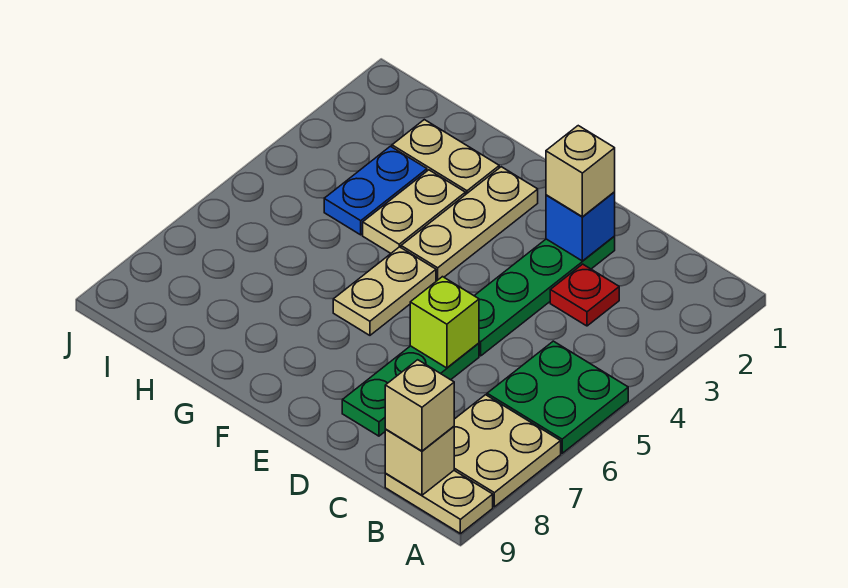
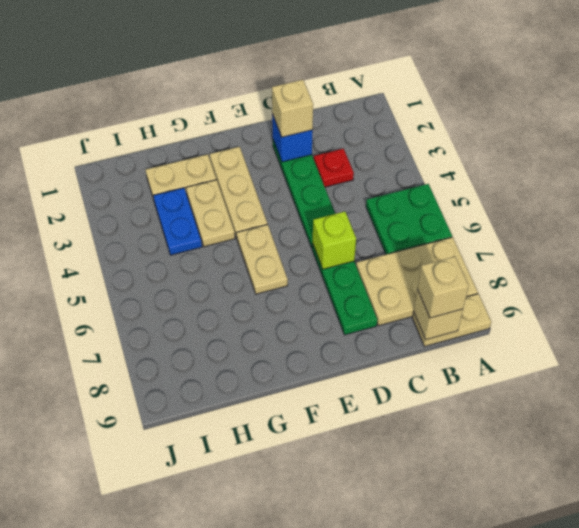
tan plate A7:B8 level 1 -> tan plate A7:C8 level 1

